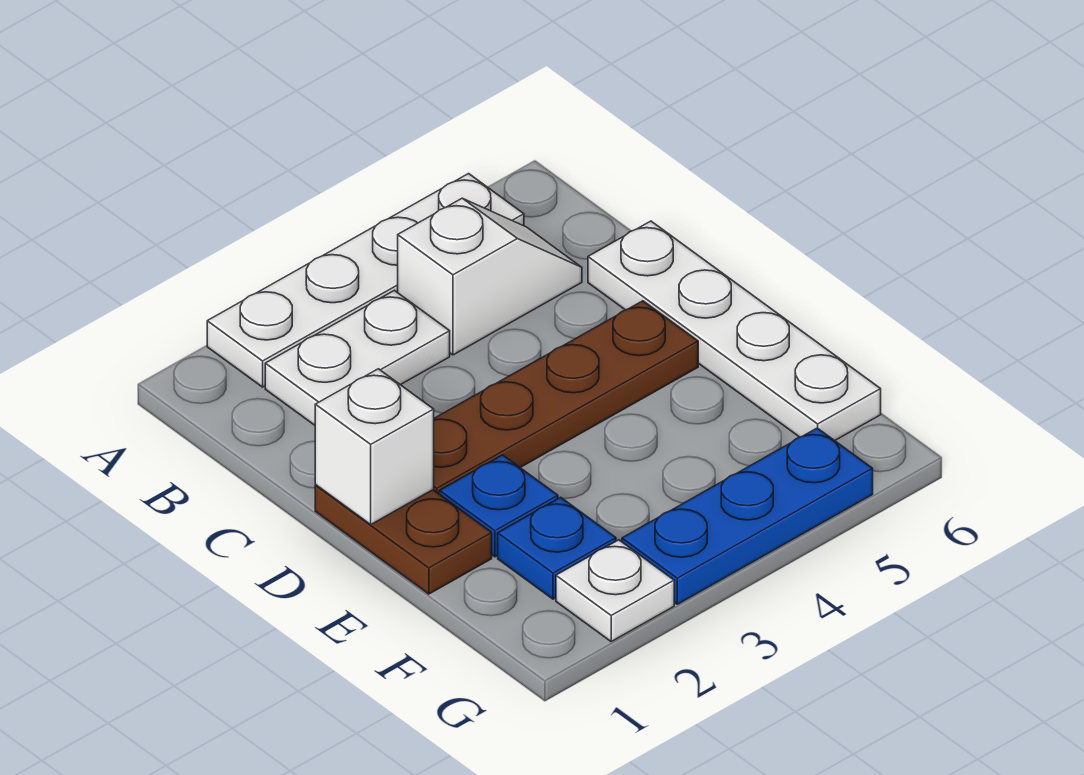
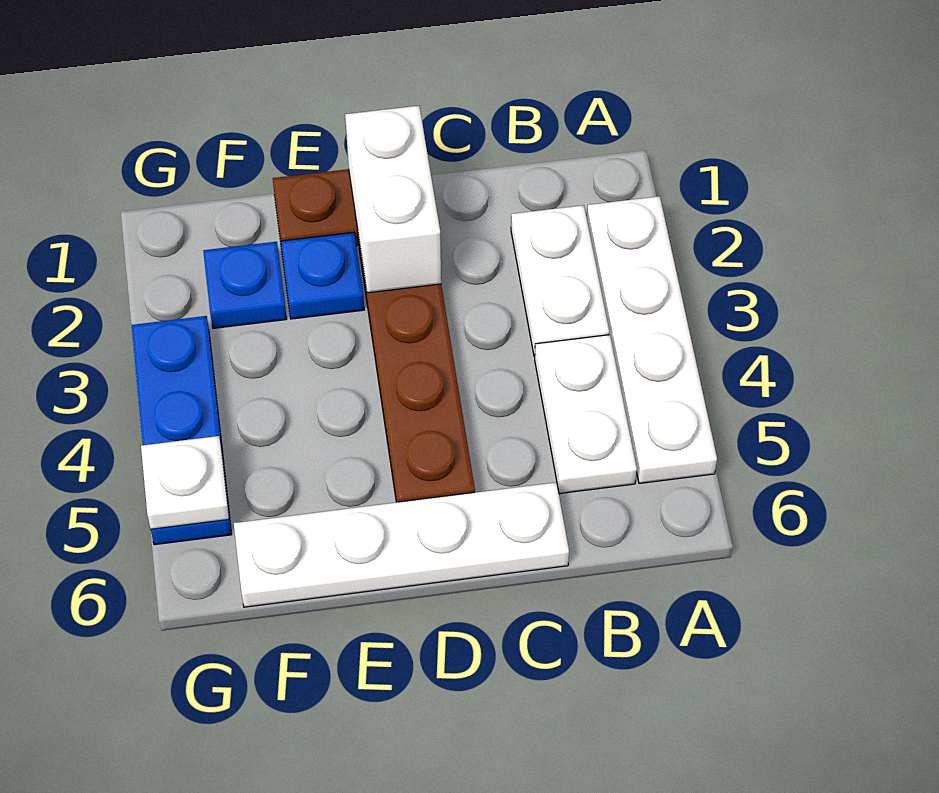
white slope B4:B5 level 1 top 4 -> white plate B4:B5 level 1
white brick D1 level 2 -> white brick D1:D2 level 2
white plate G2 level 1 -> white plate G5 level 2

